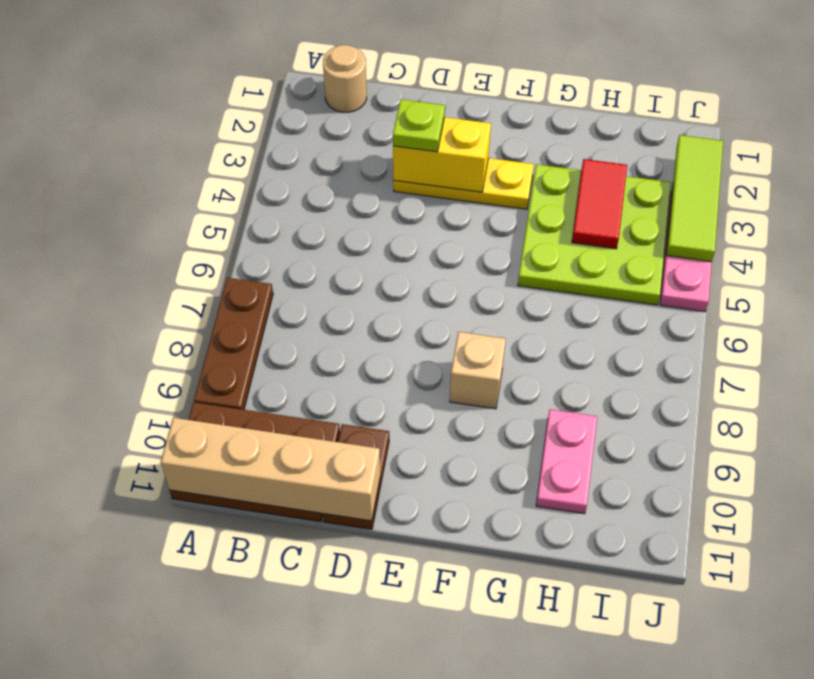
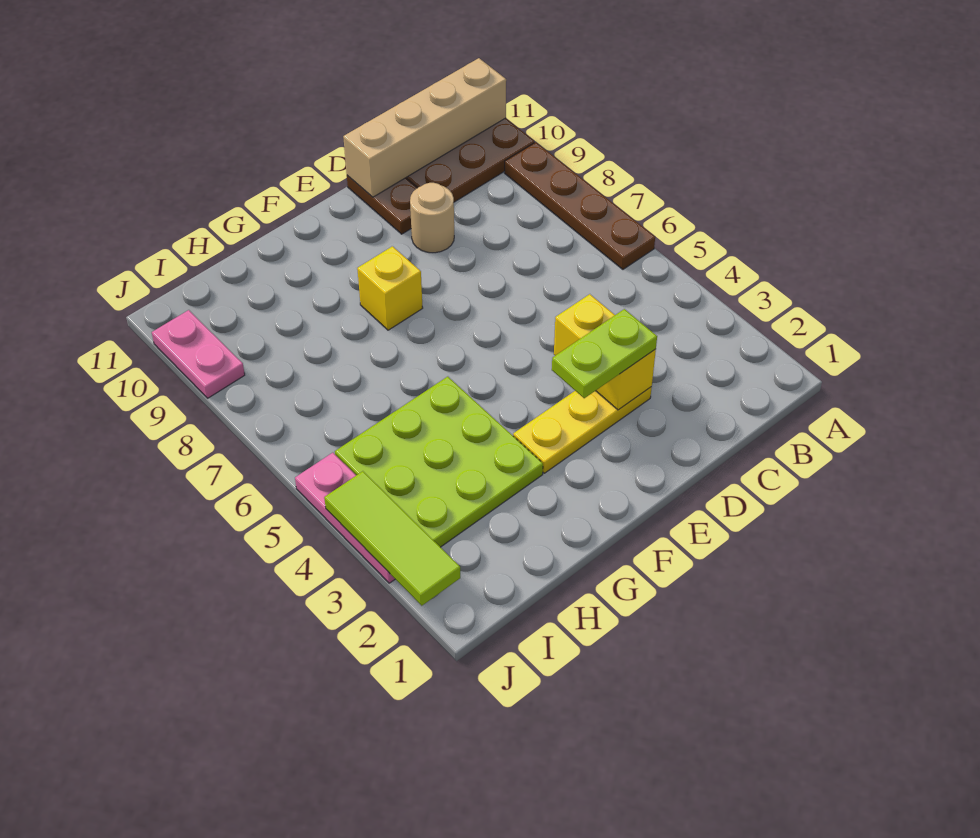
brown plate A7:A9 level 1 -> brown plate A6:A9 level 1
tan round brick B1 level 1 -> tan round brick D9 level 1
yellow brick D3:E3 level 2 -> yellow brick D3:D4 level 2
lime plate D3 level 3 -> lime plate D3:E3 level 3
tan brick F8 level 1 -> yellow brick F8 level 1
red tile H3:H4 level 2 -> none
pink plate H9:H10 level 1 -> pink plate J9:J10 level 1

